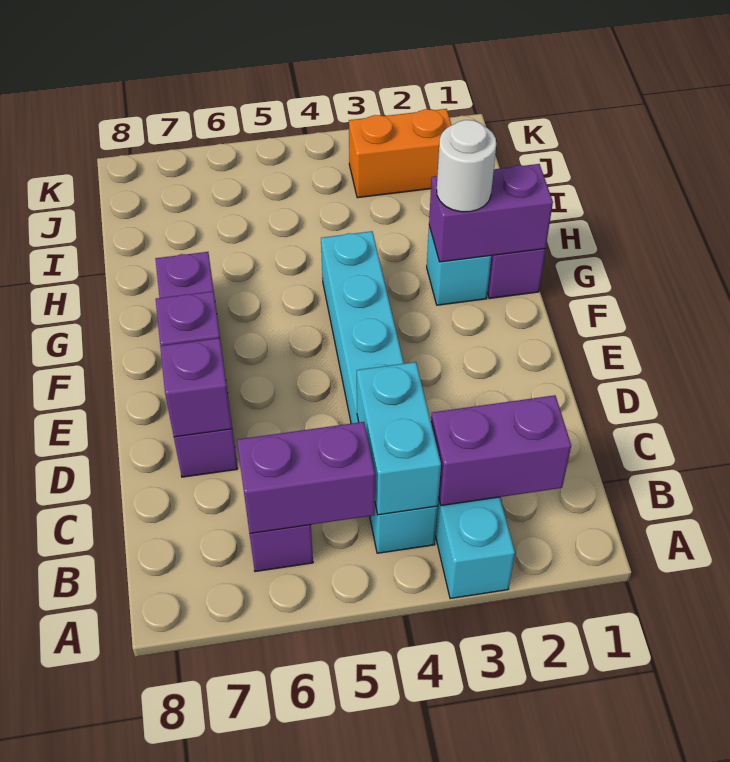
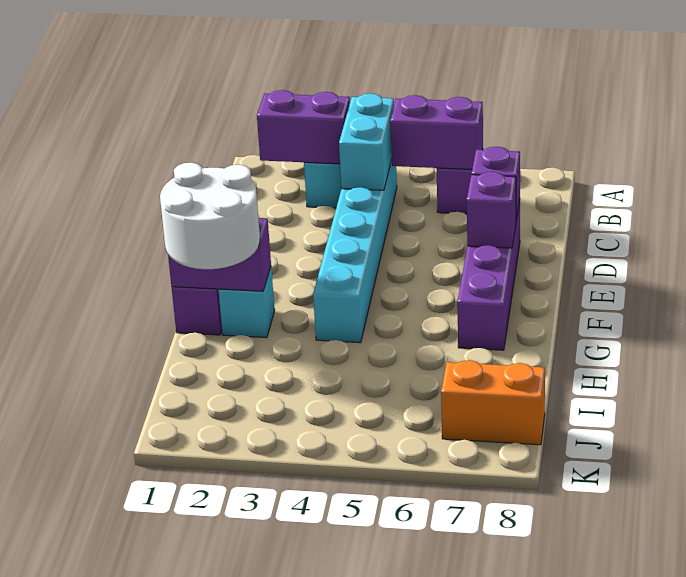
white round brick G2 level 3 -> white round brick G1:H2 level 3
orange brick J2:J3 level 1 -> orange brick J7:J8 level 1

